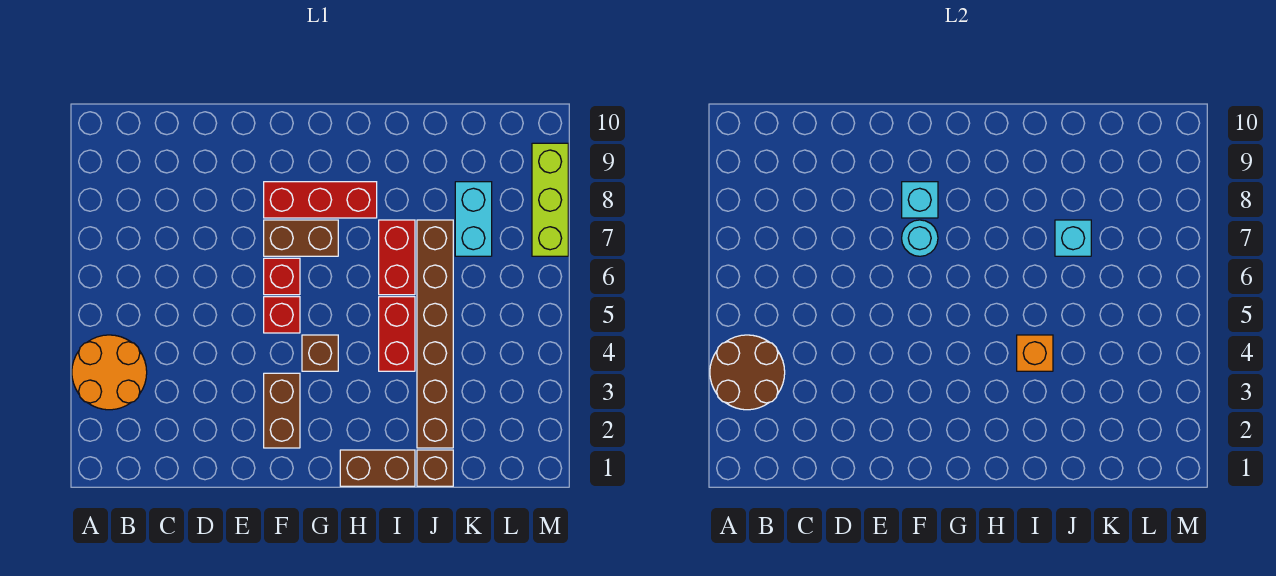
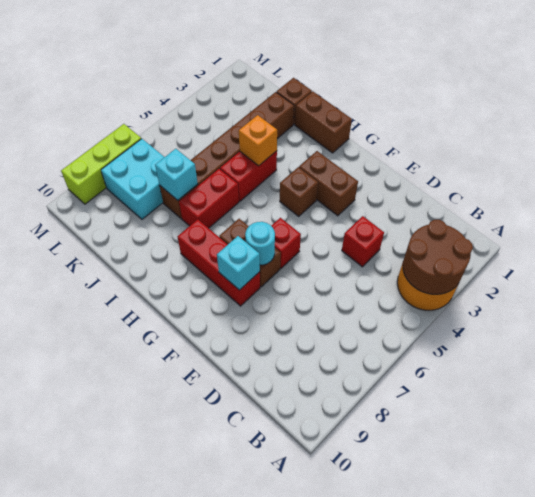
brown brick F2:F3 level 1 -> brown brick F3:G3 level 1
red brick F5 level 1 -> red brick D4 level 1
cyan brick K7:K8 level 1 -> cyan brick K7:L8 level 1

